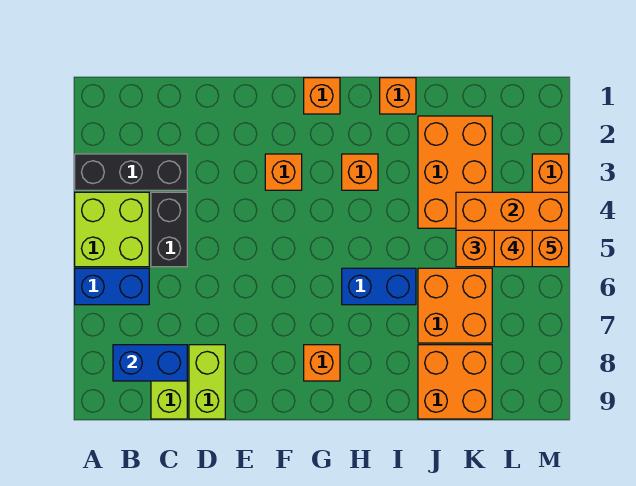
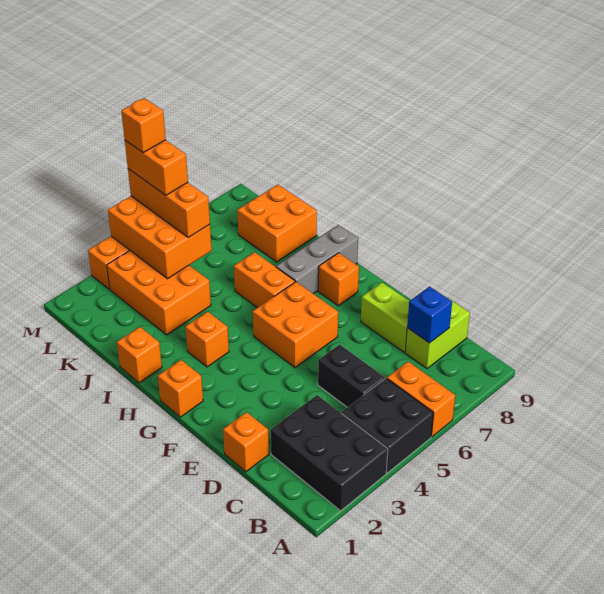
black brick A3:C3 level 1 -> black brick A2:C3 level 1
lime brick A4:B5 level 1 -> black brick A4:B5 level 1
blue brick A6:B6 level 1 -> orange brick A6:B6 level 1
blue brick B8:C8 level 2 -> blue brick C8 level 2
black brick C4:C5 level 1 -> black brick C5:D5 level 1
lime brick D8:D9 level 1 -> lime brick D8:E8 level 1
orange brick F3 level 1 -> orange brick D1 level 1
blue brick H6:I6 level 1 -> orange brick H6:I6 level 1
none -> grey brick H7:H9 level 1
orange brick J2:K4 level 1 -> orange brick J3:L4 level 1
orange brick J6:K7 level 1 -> orange brick F5:G6 level 1

